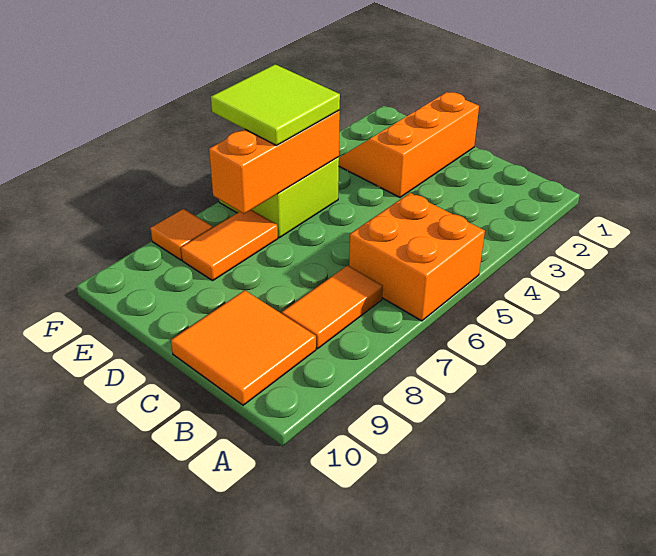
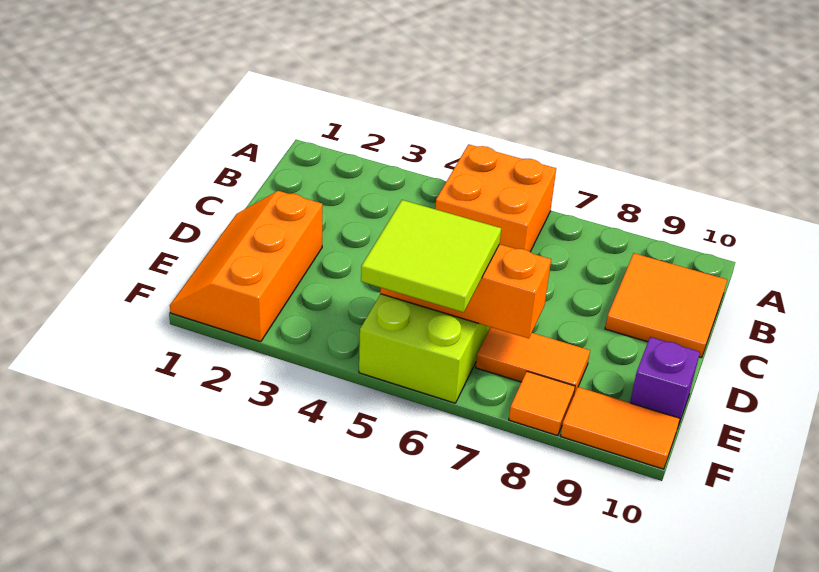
orange tile B7:B8 level 1 -> orange tile F9:F10 level 1
orange slope D1:E3 level 1 top D -> orange slope D1:F2 level 1 top 2
none -> purple brick E10 level 1

